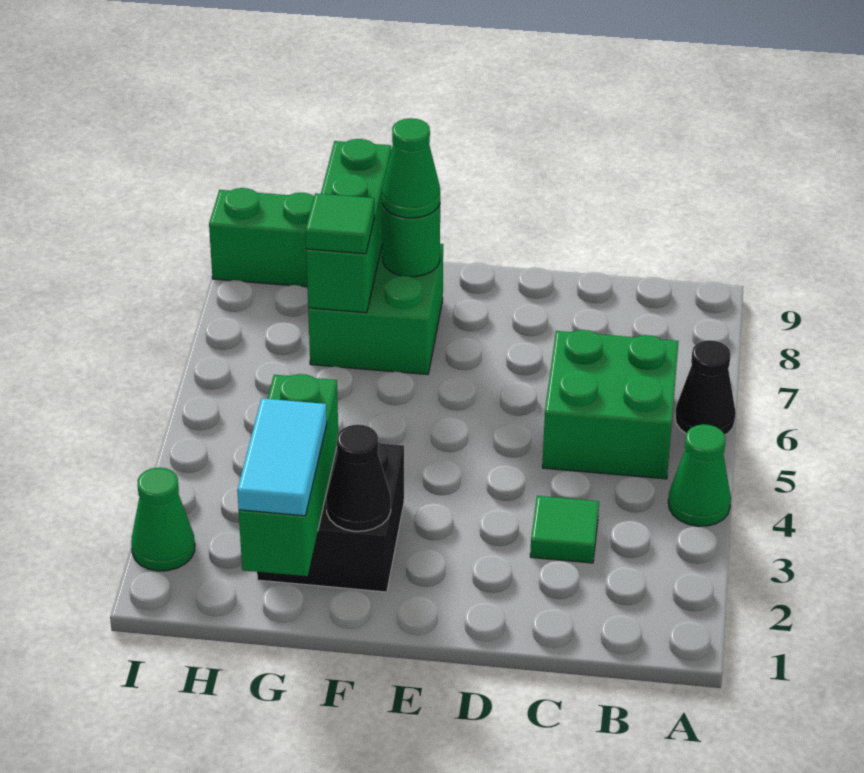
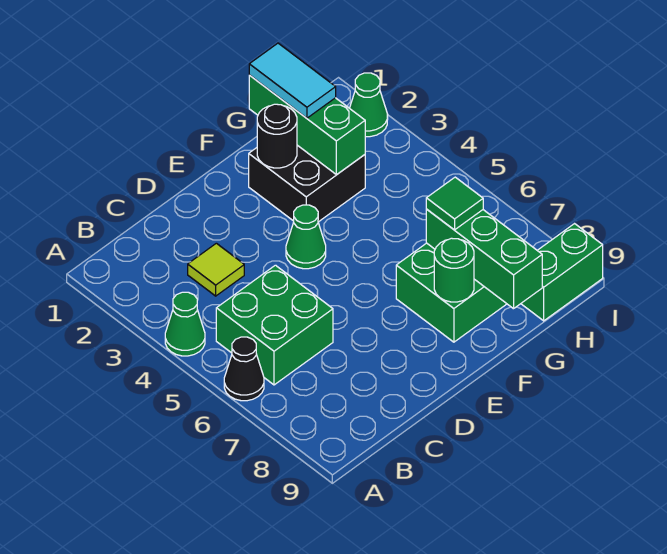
green tile C3 level 1 -> lime tile C3 level 1
black cone F2 level 2 -> black round brick F2 level 2
green cone F8 level 3 -> green cone E4 level 1

